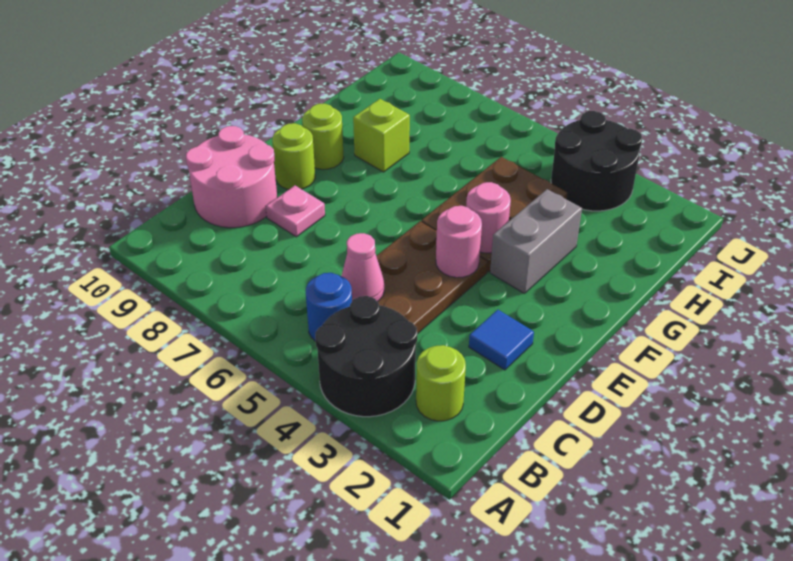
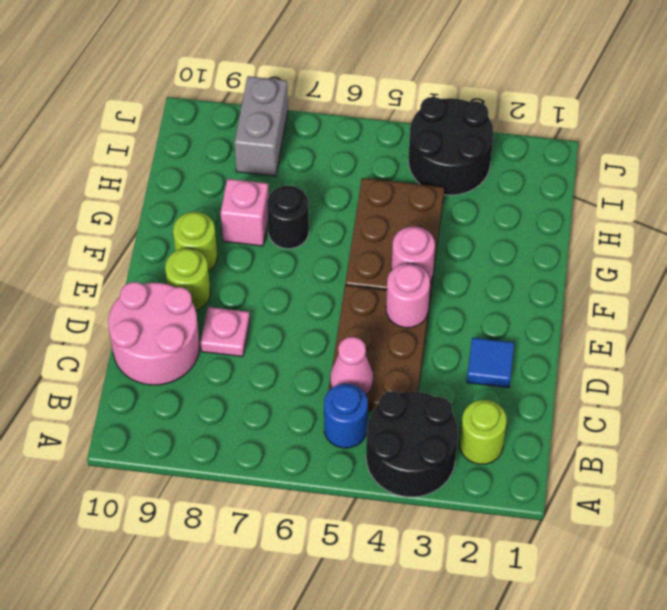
grey brick F3:G3 level 1 -> grey brick I8:J8 level 1
none -> black round brick G7 level 1
lime brick G8 level 1 -> pink brick G8 level 1

